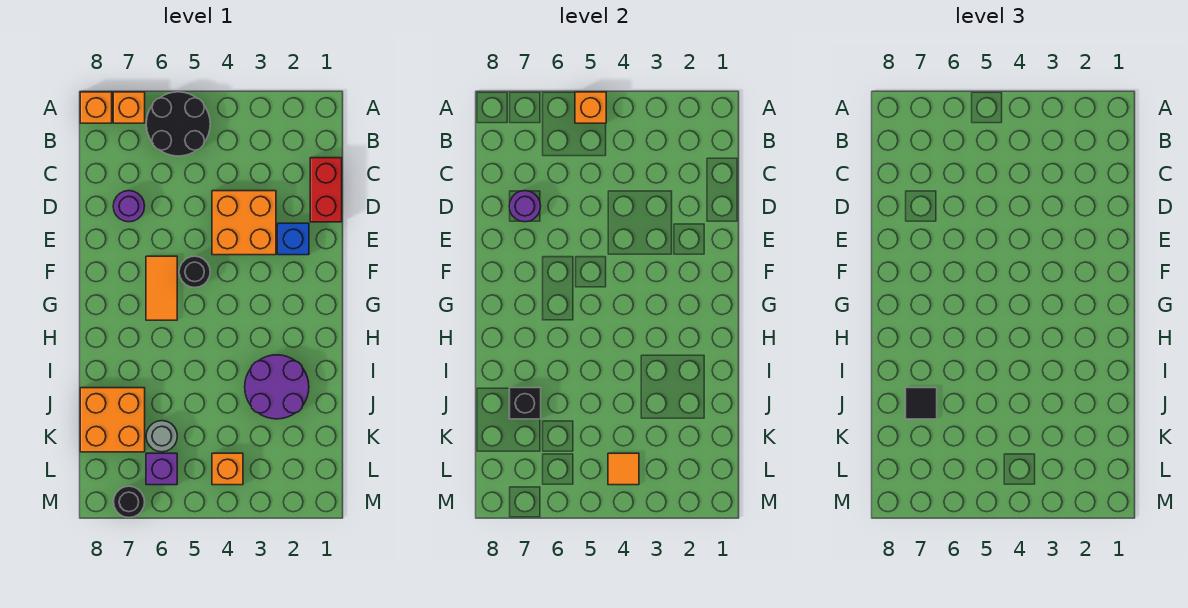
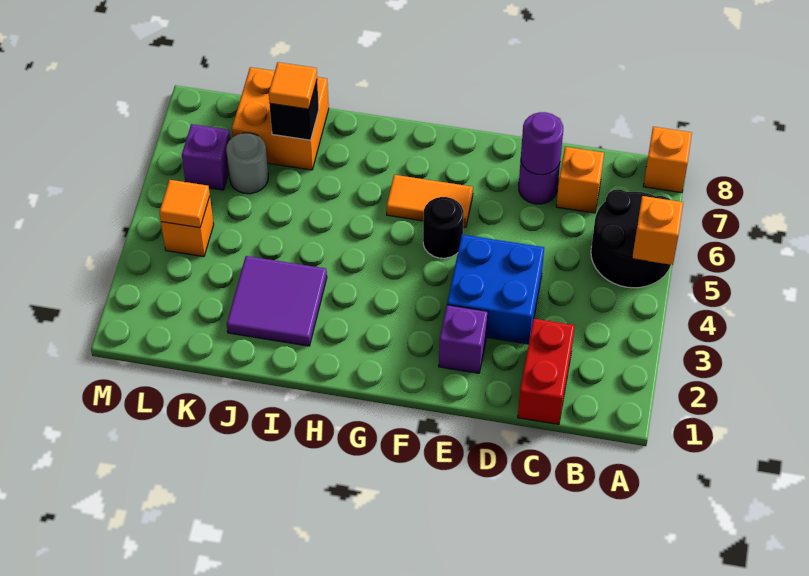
orange brick A7 level 1 -> orange brick C7 level 1
red brick C1:D1 level 1 -> red brick C1:C2 level 1
orange brick D3:E4 level 1 -> blue brick D3:E4 level 1
blue brick E2 level 1 -> purple brick E2 level 1
purple round brick I2:J3 level 1 -> purple tile I2:J3 level 1
black tile J7 level 3 -> orange tile J7 level 3
black round brick M7 level 1 -> none

